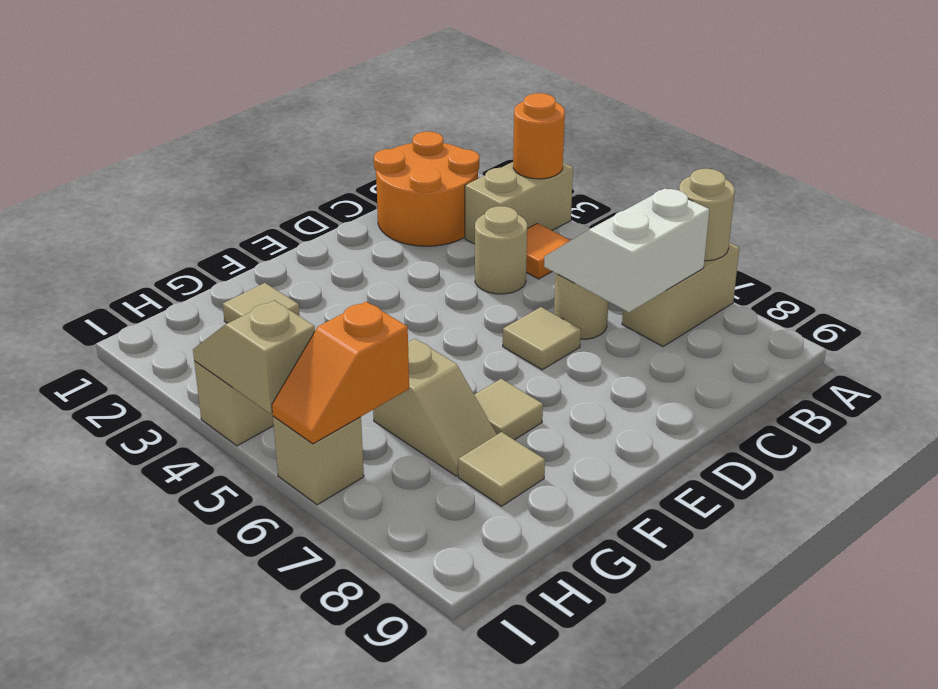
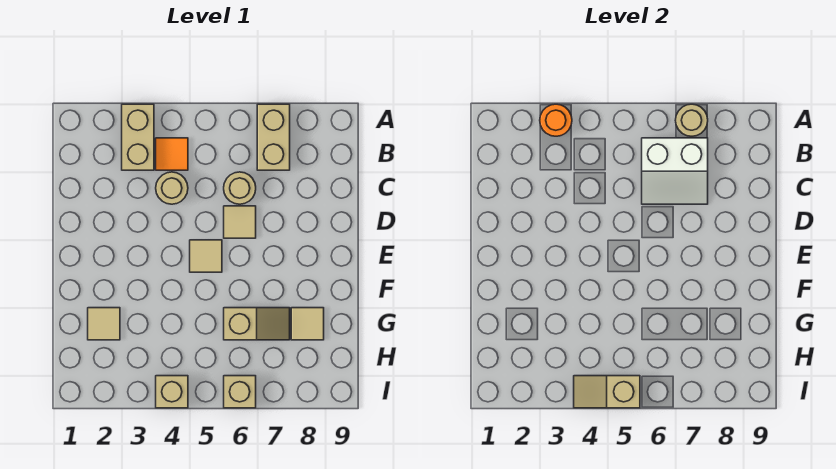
orange round brick B1:C2 level 1 -> none
white slope B6:C7 level 2 top 7 -> white slope B6:C7 level 2 top B
tan tile F7 level 1 -> tan tile E5 level 1
orange slope H6:I6 level 2 top H -> none

